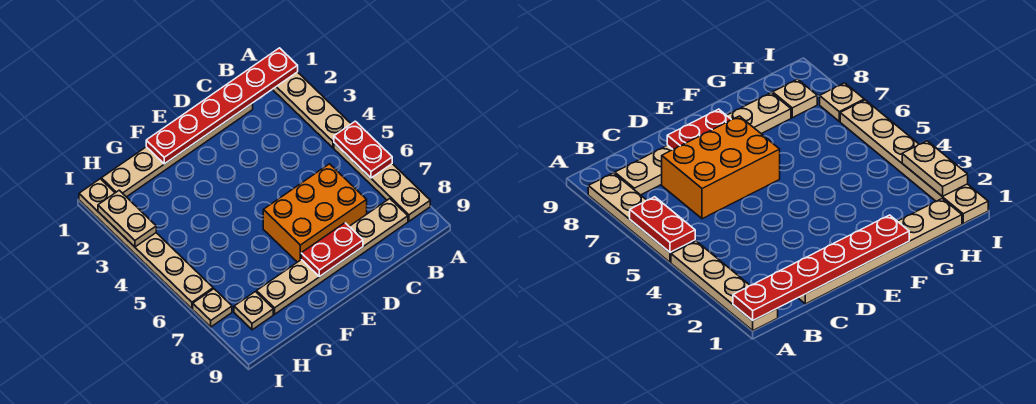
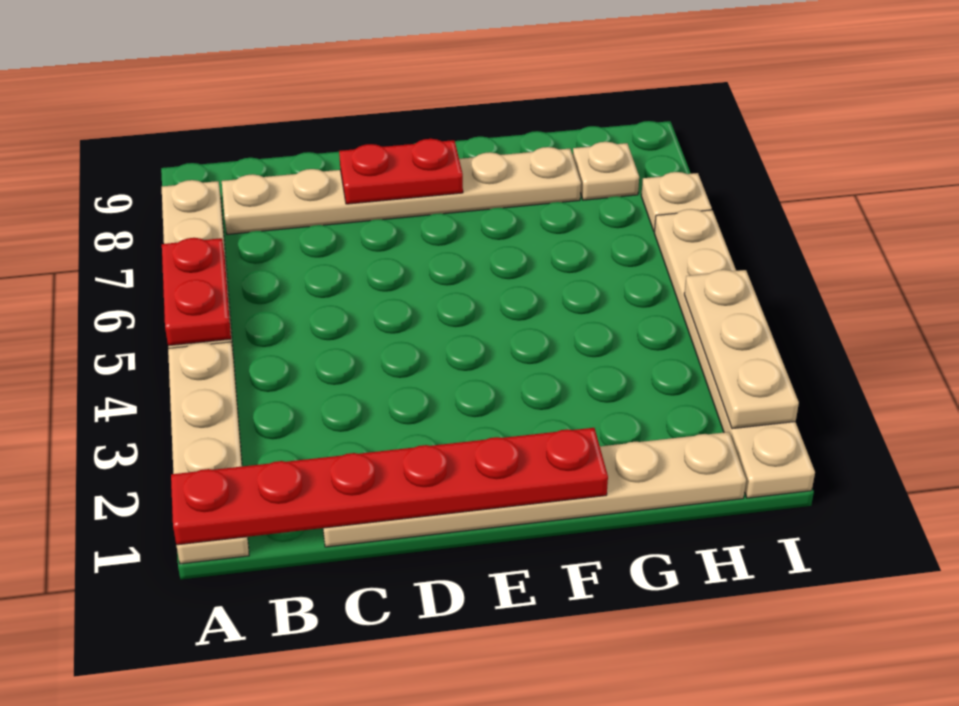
orange brick C6:E7 level 1 -> none
tan plate I2:I3 level 2 -> tan plate I2:I4 level 2

